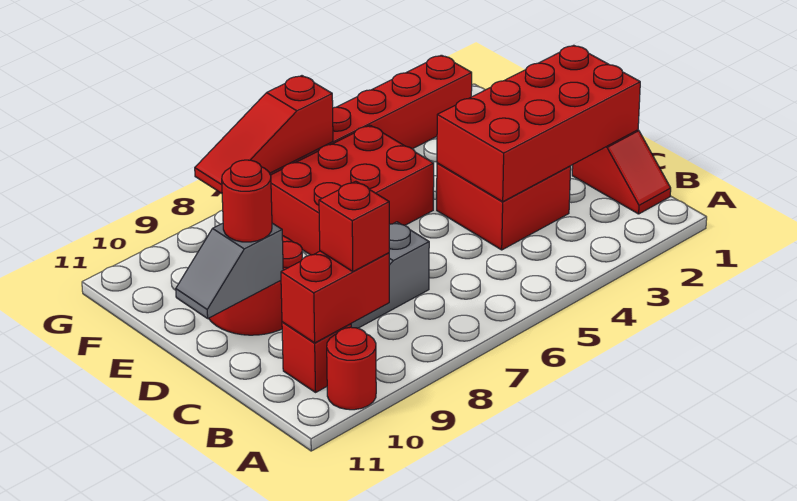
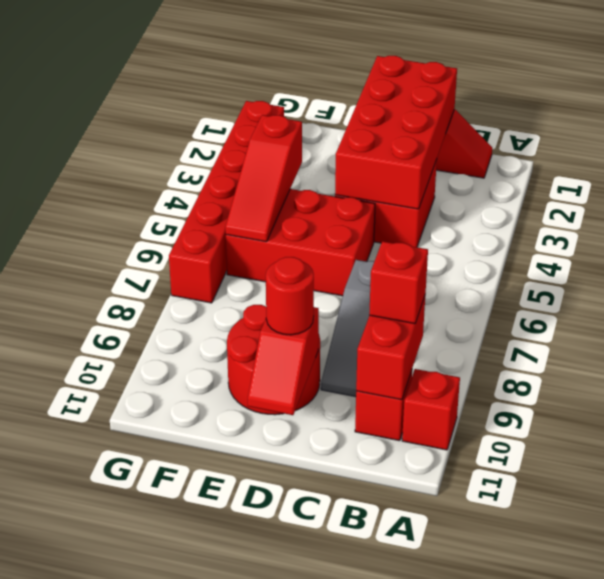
red round brick A10 level 1 -> red brick A10 level 1
grey slope D10:D11 level 2 top 10 -> red slope D10:D11 level 2 top 10
red brick E5:F7 level 1 -> red brick D5:F6 level 1
red slope G6:G8 level 2 top 6 -> red slope F4:F6 level 2 top 4

